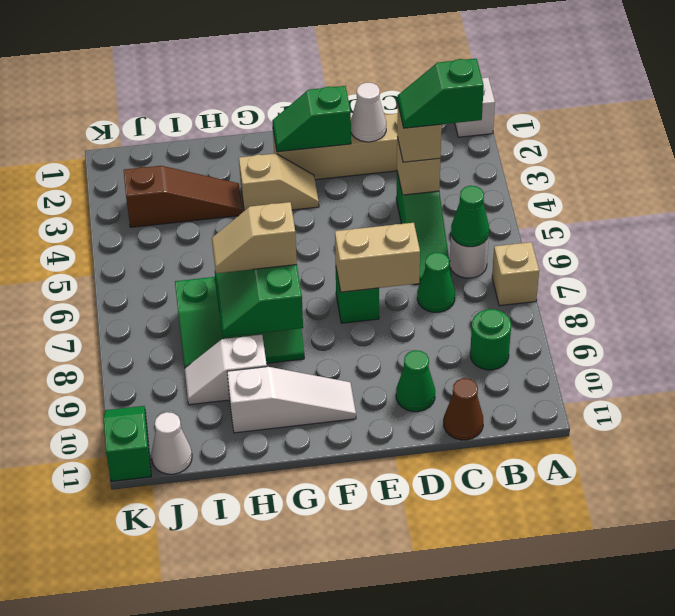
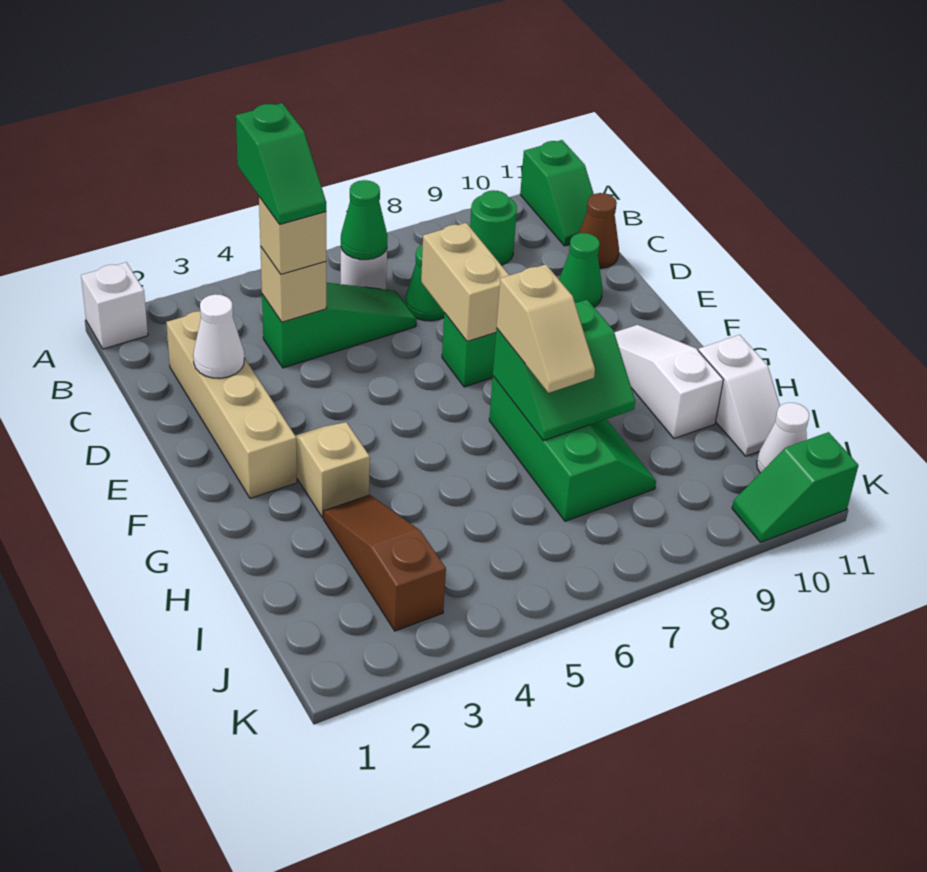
tan brick A7 level 1 -> none
green slope E2:F2 level 2 top E -> green slope A11:B11 level 1 top A
white slope H9:I9 level 1 top H -> white slope H11:I11 level 1 top H

